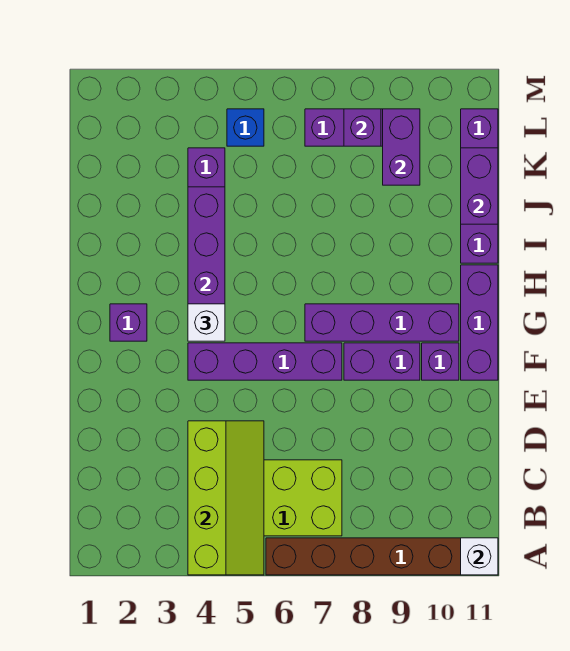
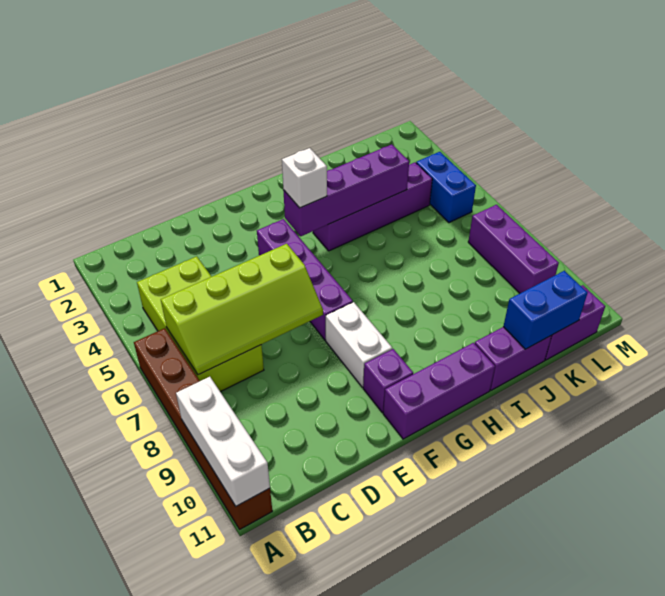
lime slope A4:D5 level 2 top 4 -> lime slope B6:E7 level 2 top 6
white brick A11 level 2 -> white brick A9:A11 level 2
purple brick F8:F9 level 1 -> white brick F8:F9 level 1
purple brick G2 level 1 -> none
purple brick G7:G10 level 1 -> none
purple brick J11:K11 level 2 -> blue brick J11:K11 level 2
purple brick K9:L9 level 2 -> none
blue brick L5 level 1 -> blue brick L4:L5 level 1
purple brick L8 level 2 -> none

